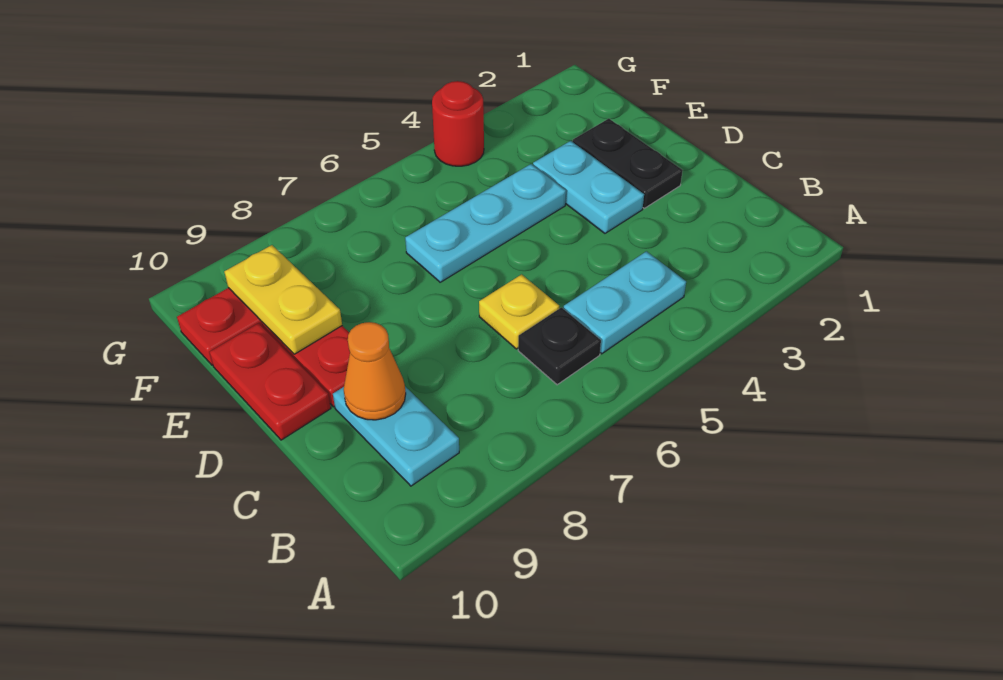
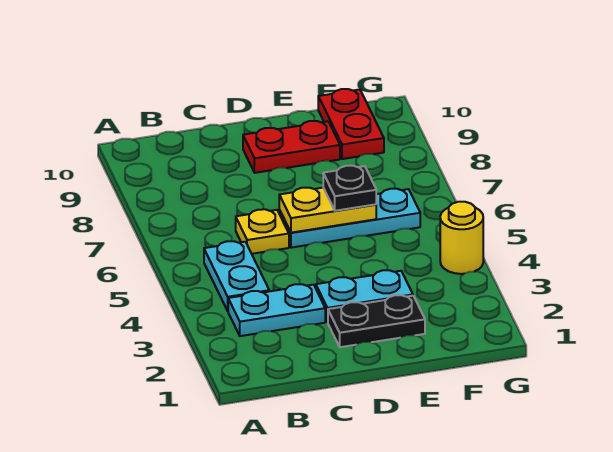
black plate B6 level 1 -> black plate E6 level 3
cyan plate B9:C9 level 1 -> cyan plate B3:C3 level 1
orange cone C9 level 2 -> none
red plate D10:E10 level 1 -> none
cyan plate E4:E6 level 1 -> cyan plate D6:F6 level 1
yellow plate E9:F9 level 2 -> yellow plate D6:E6 level 2
red round brick G4 level 1 -> yellow round brick G4 level 1

